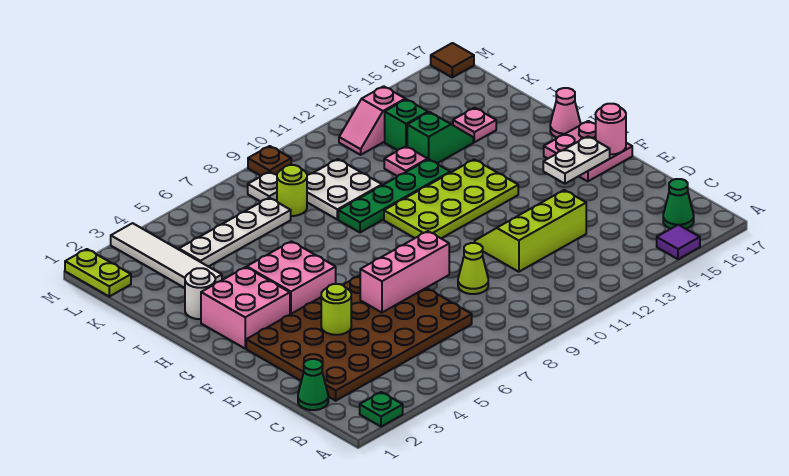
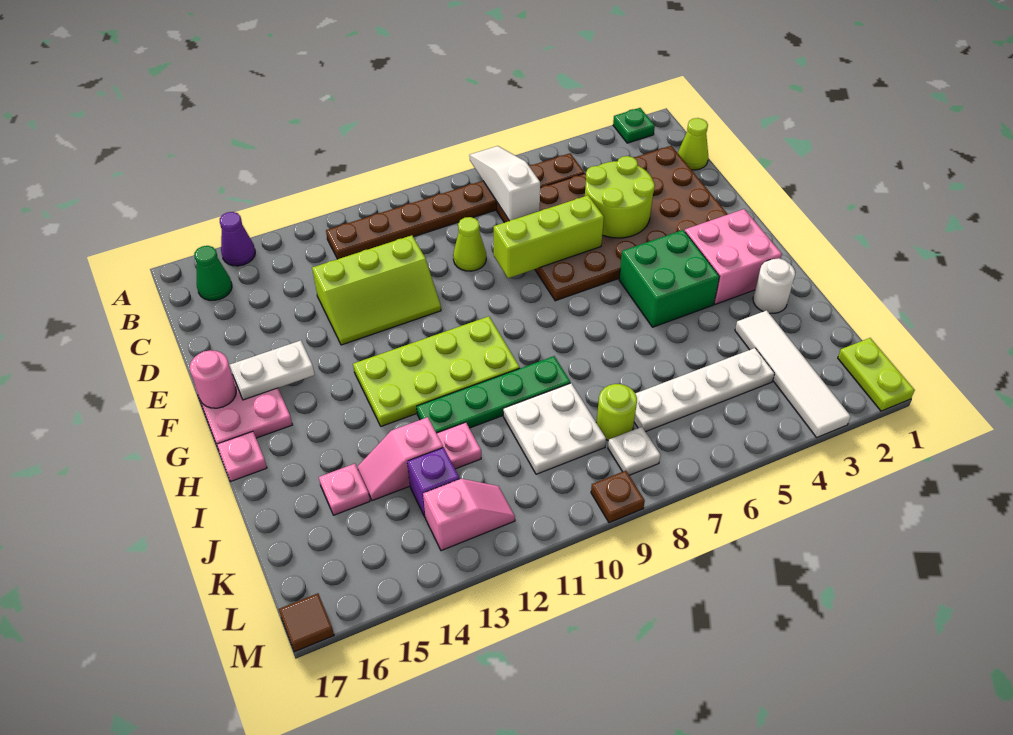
none -> white slope A7:C7 level 2 top C
purple tile A15 level 1 -> purple cone A15 level 1
none -> brown plate B5:B12 level 1
green cone C1 level 1 -> lime cone C1 level 1
lime round brick E4 level 2 -> lime round brick D4:E5 level 2
pink brick E6:E8 level 2 -> lime brick E6:E8 level 2
pink brick G4:H5 level 1 -> green brick G4:H5 level 1
pink cone H17 level 1 -> pink plate H17 level 1
green slope J13:J14 level 1 top 13 -> pink slope J13:J14 level 1 top 13
green brick K13 level 1 -> purple brick K13 level 1

